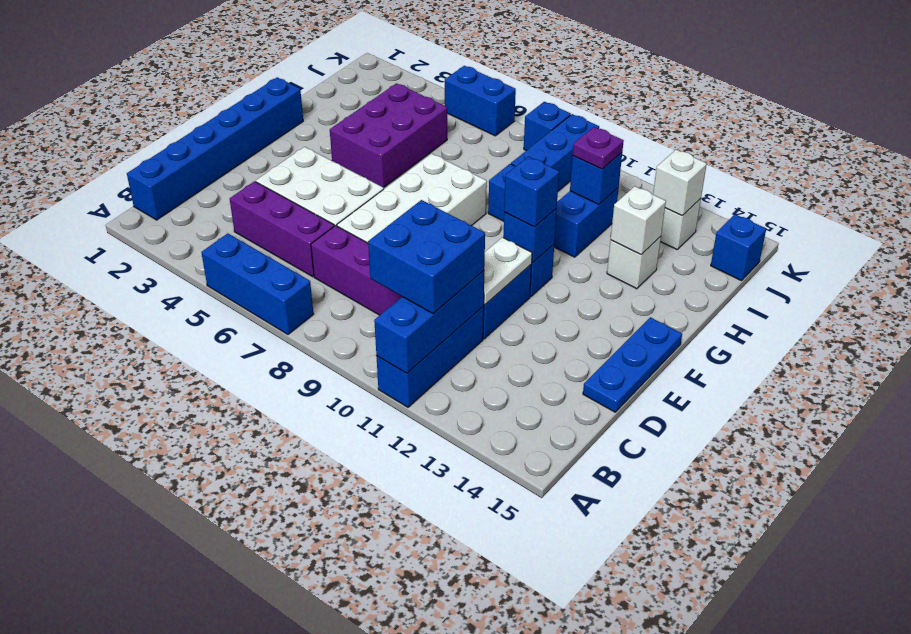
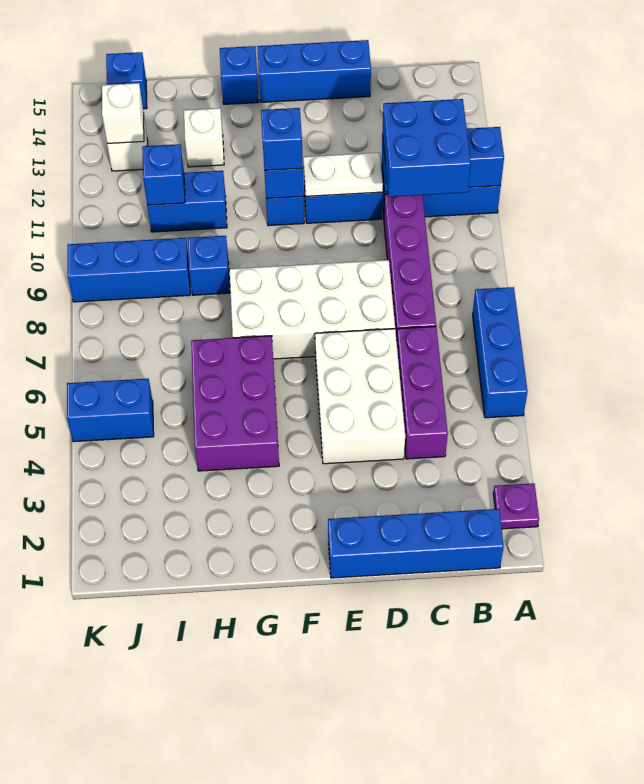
blue brick B1:G1 level 1 -> blue brick B1:E1 level 1
blue plate D15:F15 level 1 -> blue brick D15:F15 level 1
purple brick G4:I5 level 1 -> purple brick G4:H6 level 1
white brick H13 level 2 -> none
purple plate I11 level 3 -> purple plate A2 level 1
blue brick K5:K6 level 1 -> blue brick J5:K5 level 1
blue brick K8 level 1 -> blue brick G15 level 1

